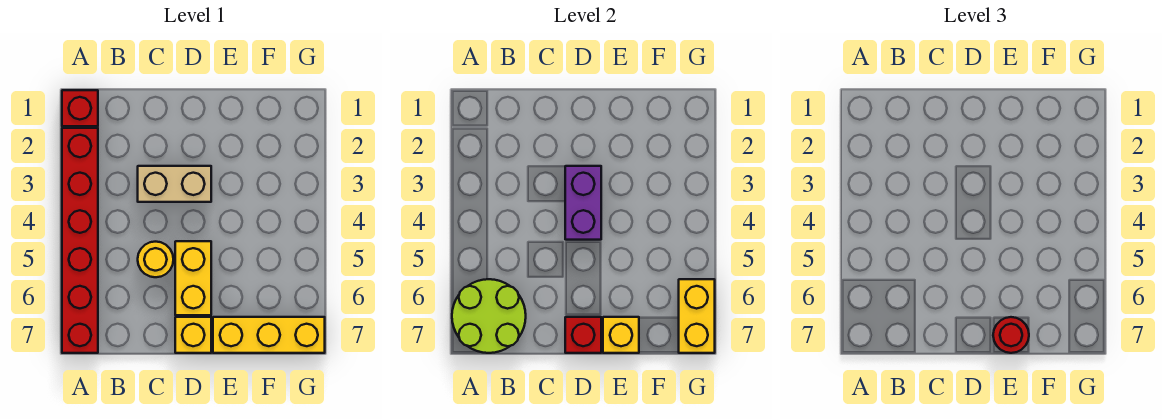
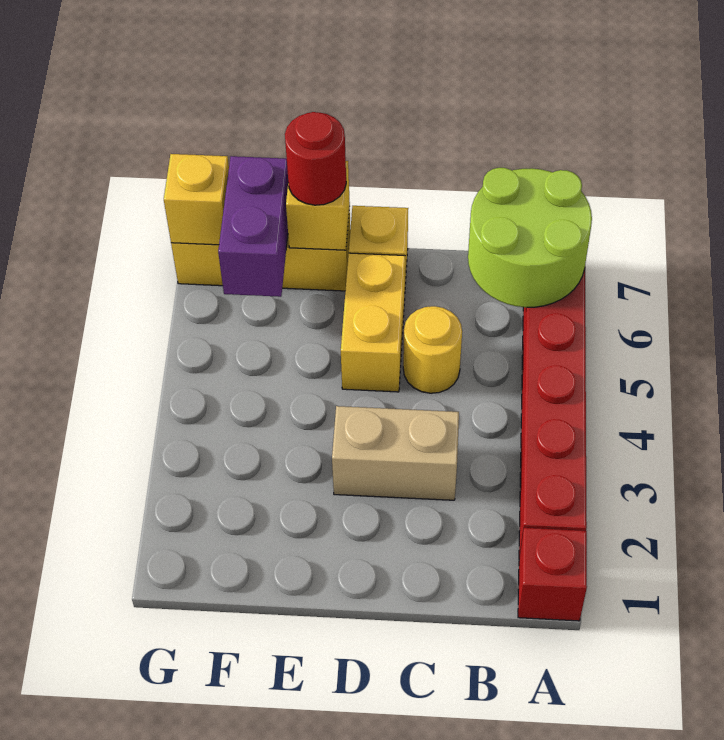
purple brick D3:D4 level 2 -> purple brick F6:F7 level 2
red brick D7 level 2 -> none
yellow brick G6:G7 level 2 -> yellow brick G7 level 2

